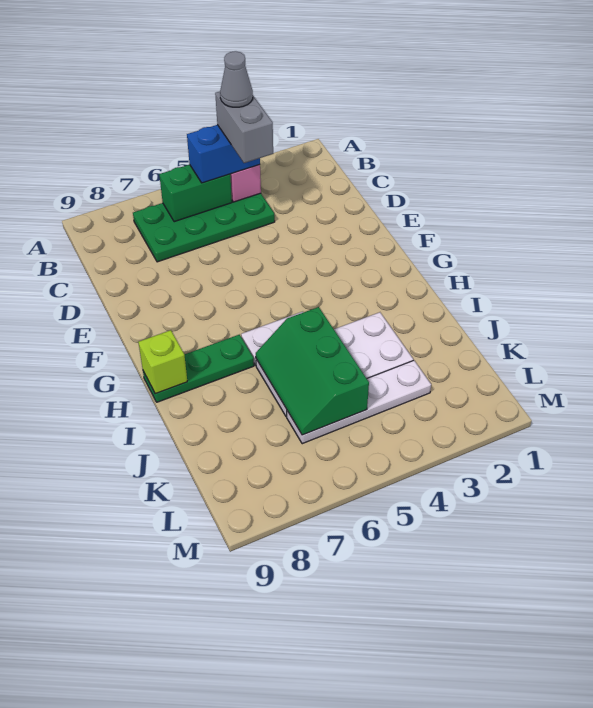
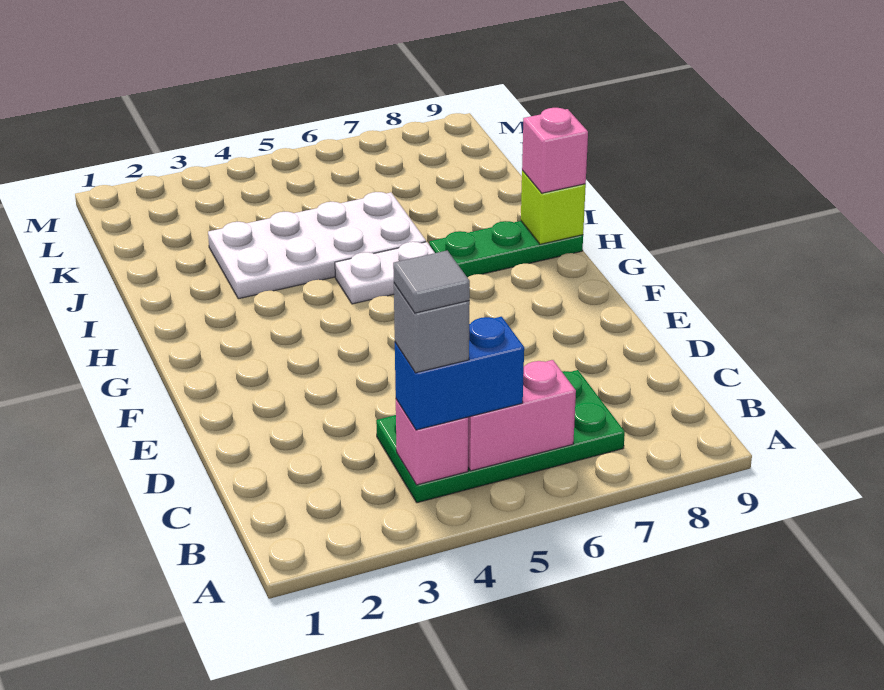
grey brick B4:C4 level 4 -> grey brick B4 level 4
grey cone B4 level 5 -> grey tile B4 level 5
green brick B5:B6 level 2 -> pink brick B5:B6 level 2
none -> pink brick H9 level 3
green slope I5:K6 level 2 top 5 -> none
white plate K3:K6 level 1 -> none

